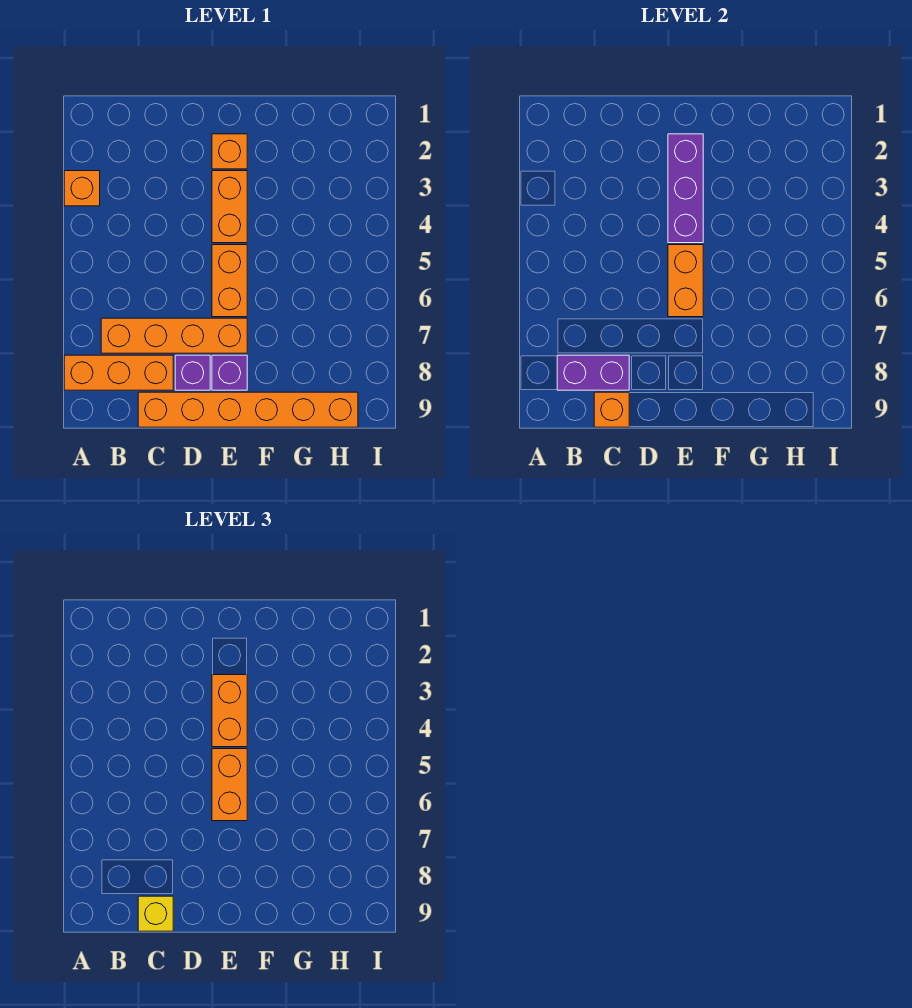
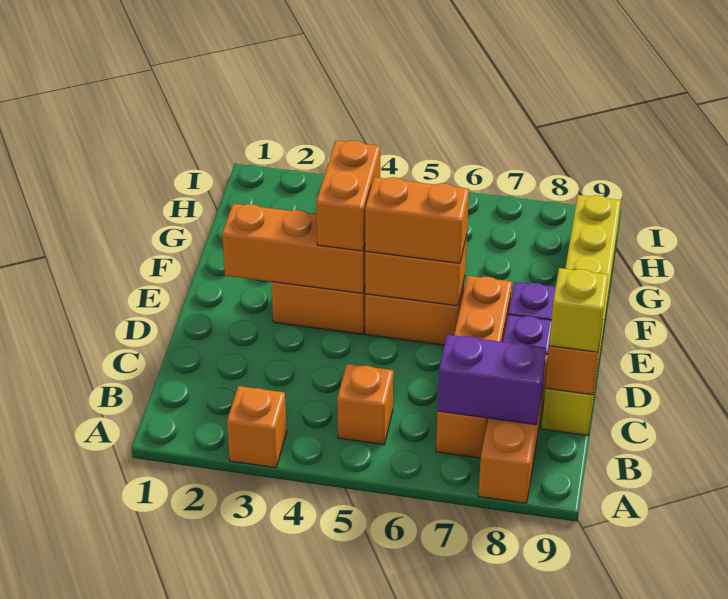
purple brick B8:C8 level 2 -> purple brick B7:B8 level 2
orange brick C9:H9 level 1 -> yellow brick C9:H9 level 1
orange brick E2 level 1 -> orange brick B5 level 1
purple brick E2:E4 level 2 -> orange brick E2:E4 level 2
orange brick E3:E4 level 3 -> orange brick E4:F4 level 3

